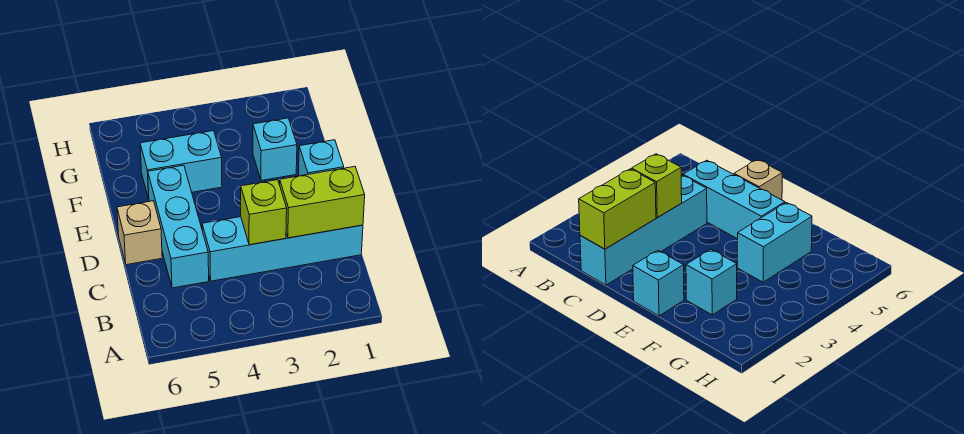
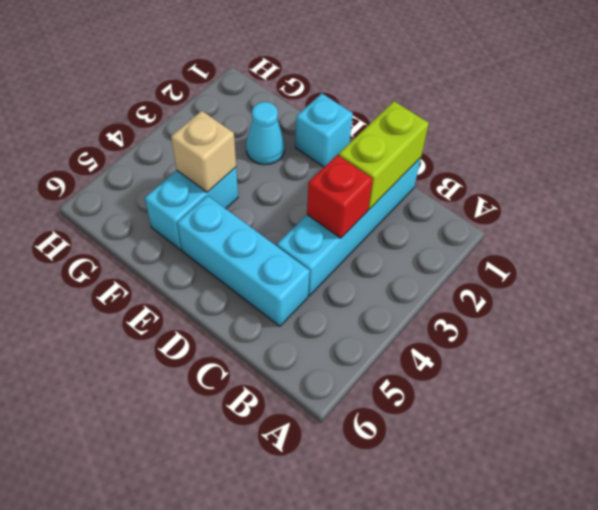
lime brick C3 level 2 -> red brick C3 level 2
tan brick D6 level 1 -> tan brick F4 level 2
cyan brick F2 level 1 -> cyan cone F2 level 1

